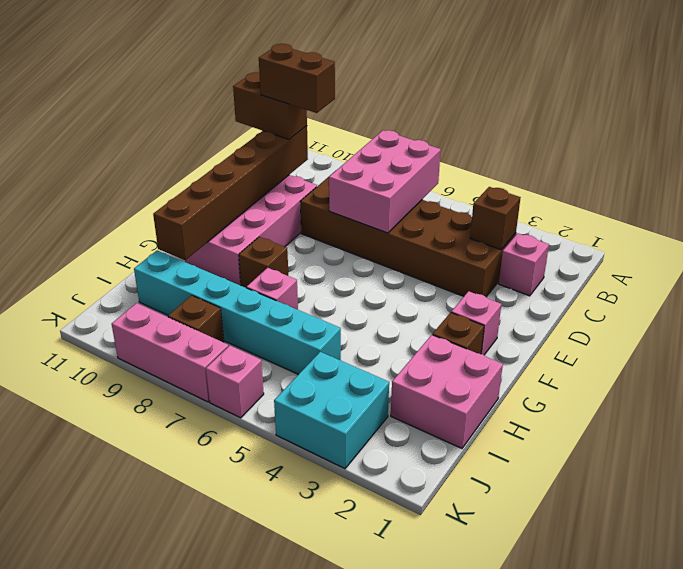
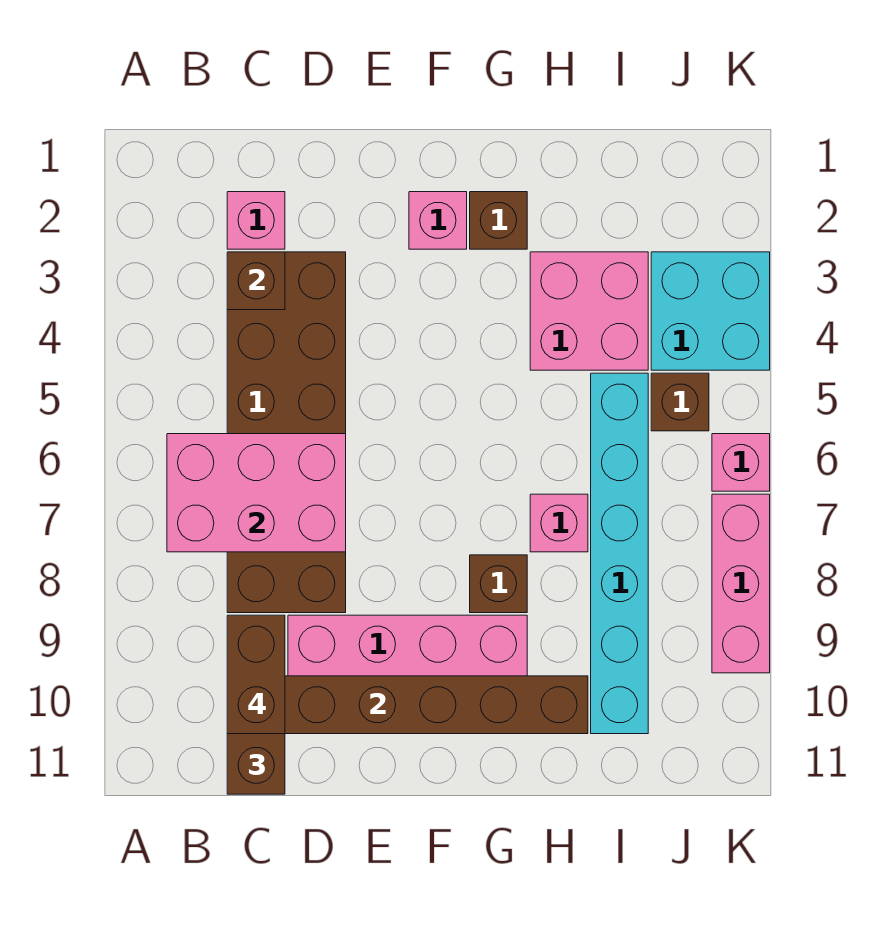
pink brick H1:I2 level 1 -> pink brick H3:I4 level 1
brown brick J8 level 1 -> brown brick J5 level 1

